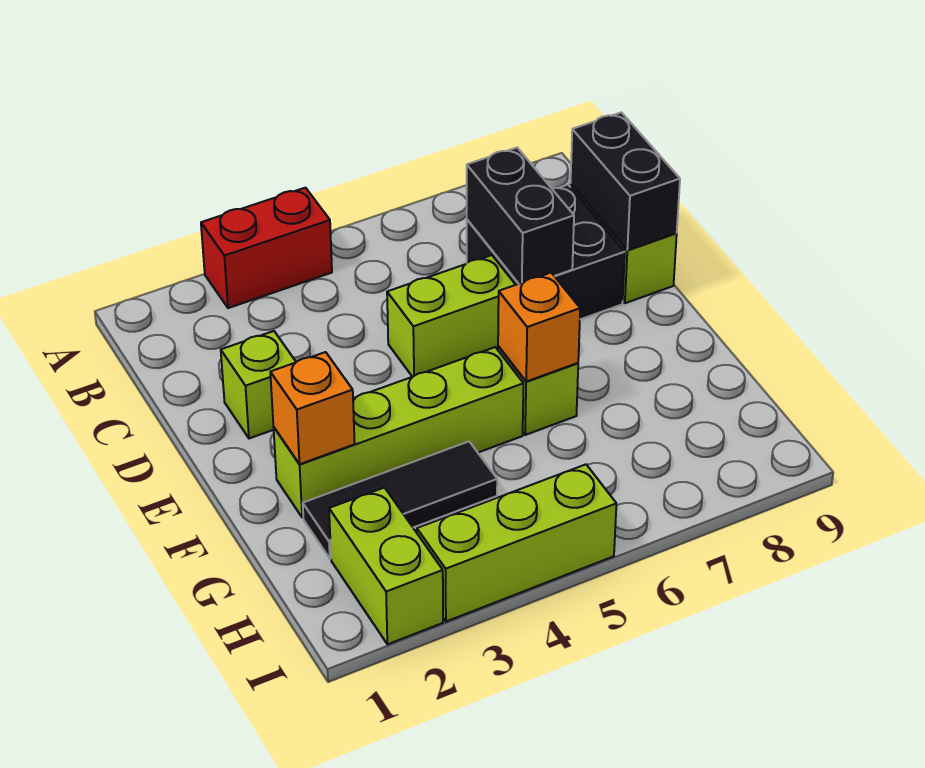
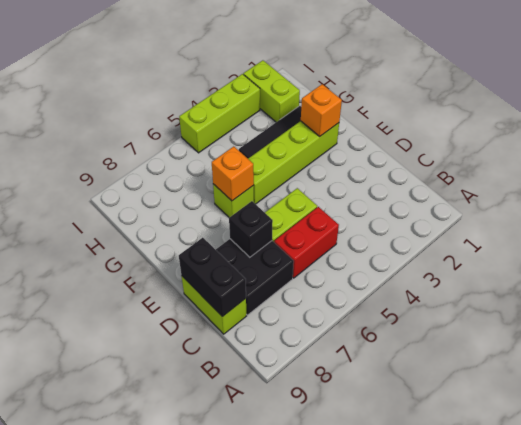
red brick A3:A4 level 1 -> red brick C5:C6 level 1
black brick C7:D7 level 2 -> black brick D7 level 2
lime brick D2 level 1 -> none

